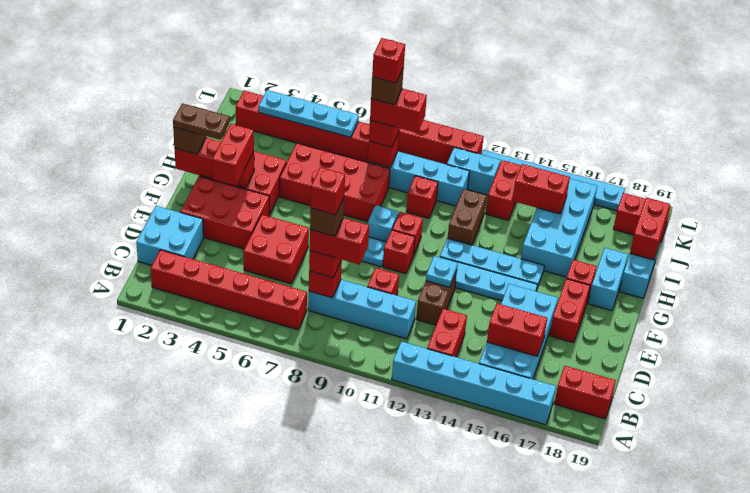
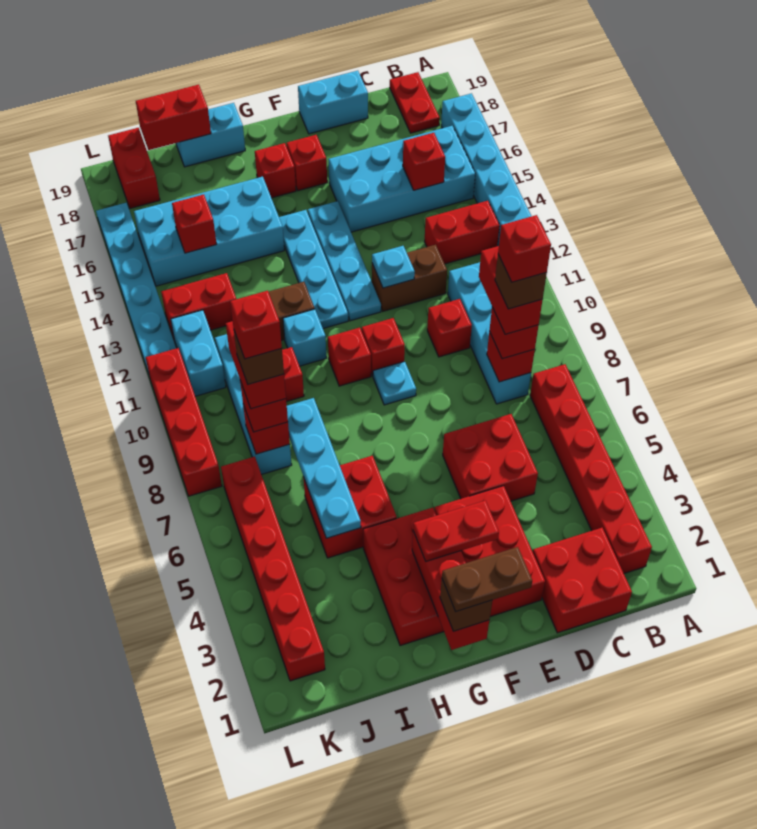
red brick B18:B19 level 1 -> red plate B18:B19 level 1
cyan brick C1:D2 level 1 -> red brick C1:D2 level 1
red brick C15:C16 level 2 -> red brick C15 level 2
red brick E17:F17 level 1 -> red brick F17 level 1
red brick F3:G3 level 3 -> red plate F3:G3 level 3
brown plate G1:G2 level 4 -> brown plate F1:G1 level 4
cyan brick G9 level 1 -> cyan brick H11 level 1
cyan brick G18:H18 level 1 -> cyan brick D19:E19 level 1
red brick H5:I8 level 1 -> red brick H5:I6 level 1
red brick J14:J15 level 2 -> red brick J15 level 2
cyan plate K3:K6 level 2 -> cyan plate I5:I8 level 2

